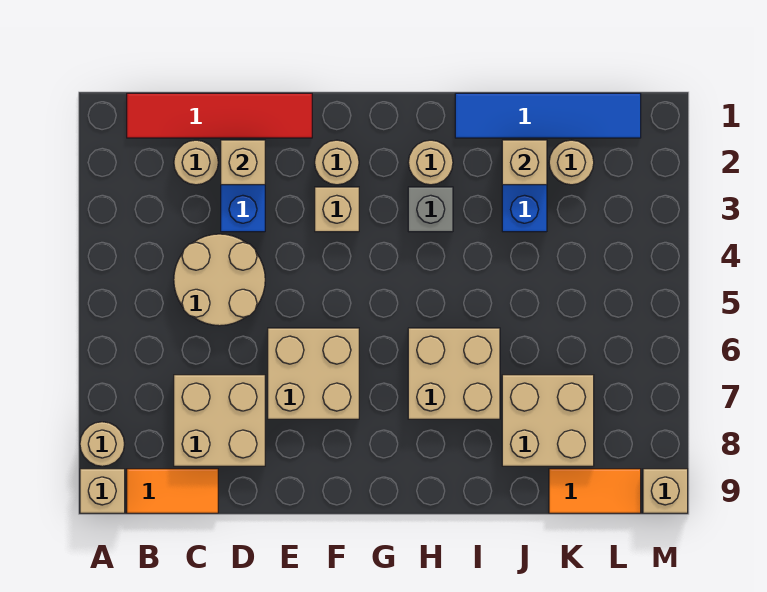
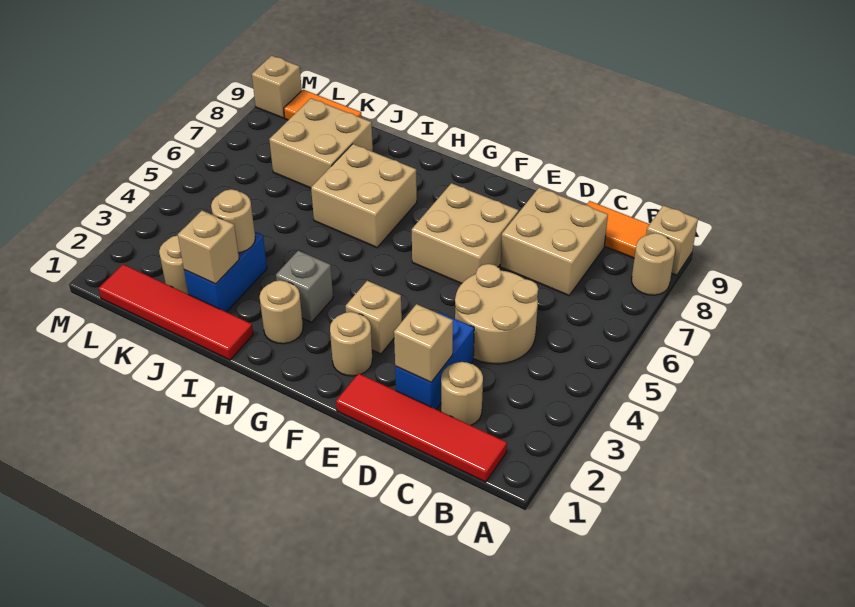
blue tile I1:L1 level 1 -> red tile I1:L1 level 1
none -> tan round brick J3 level 2

